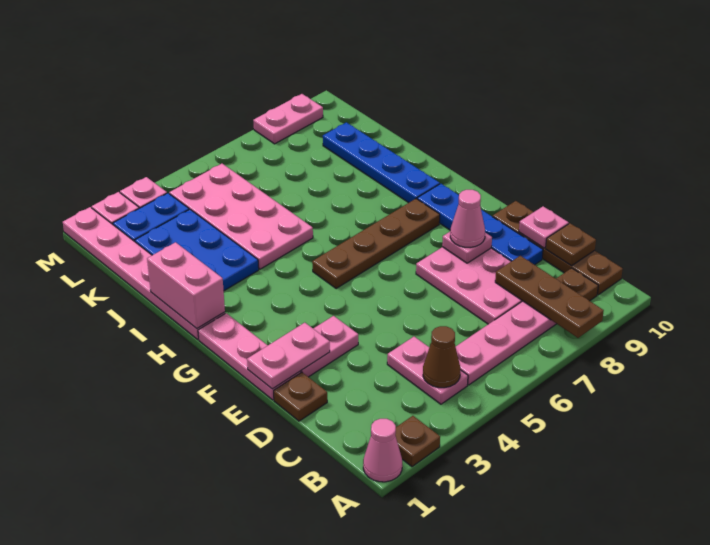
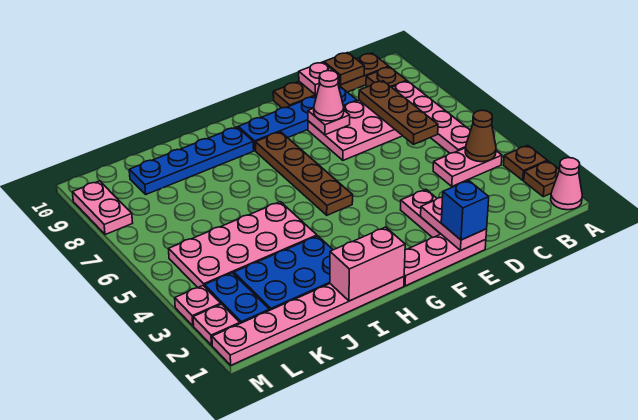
brown plate A8:C8 level 2 -> brown plate C6:C8 level 2
brown plate D1 level 1 -> brown plate A3 level 1
none -> blue brick E1 level 3

